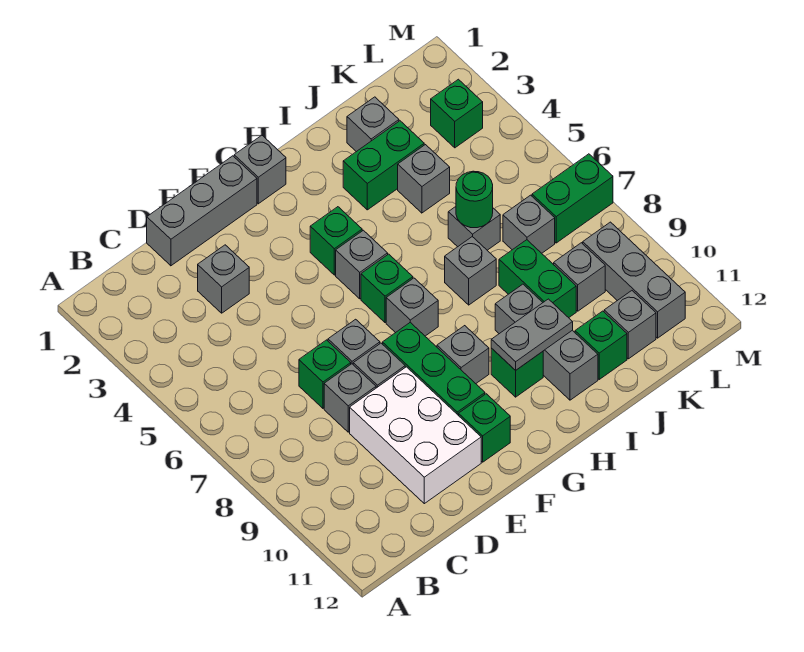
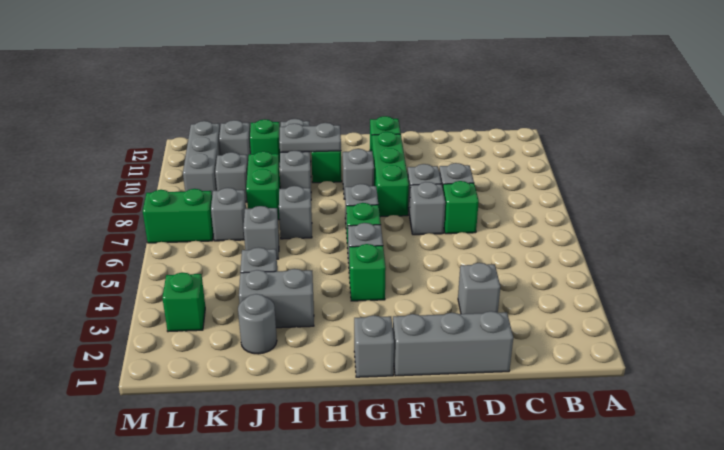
white brick D9:E11 level 1 -> none
green brick I3:J3 level 1 -> grey brick I3:J3 level 1
grey brick J2 level 1 -> grey round brick J2 level 1
green round brick J6 level 2 -> none

